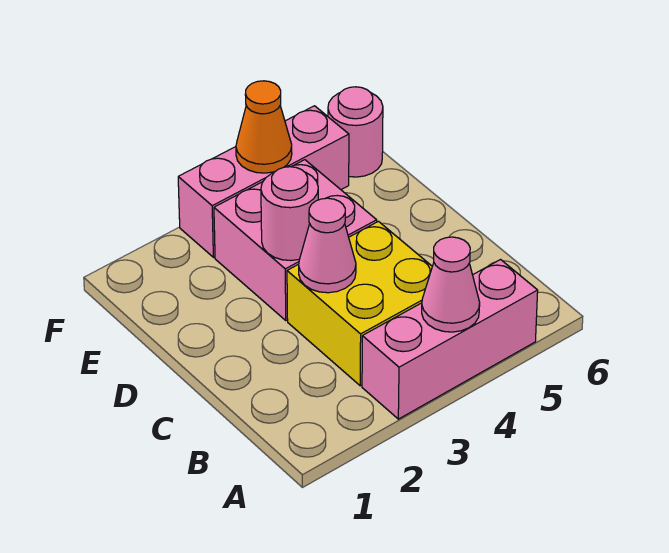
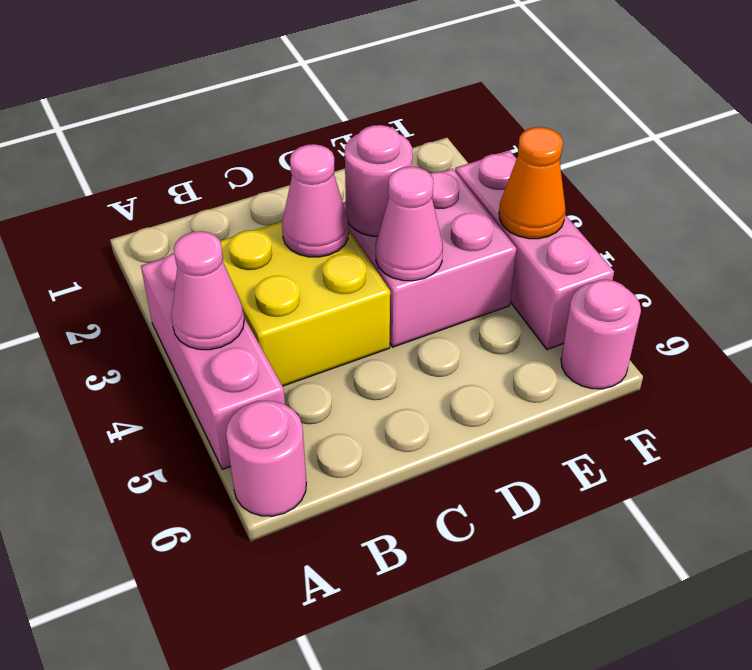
none -> pink round brick A6 level 1
none -> pink cone D4 level 2

